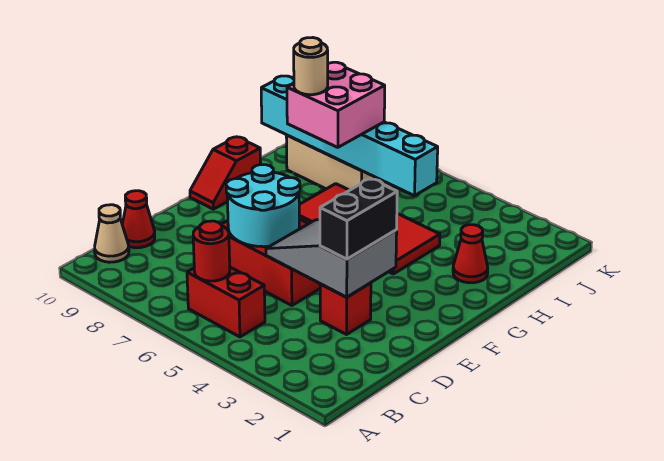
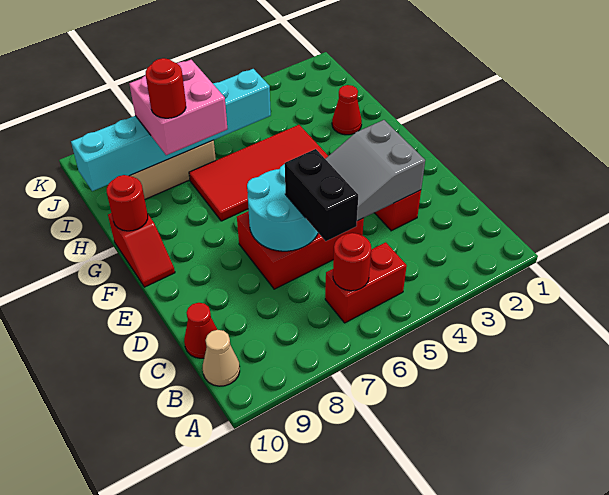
black brick D3:E3 level 3 -> black brick C6:D6 level 3
none -> red round brick G10 level 2
tan round brick H8 level 4 -> red round brick H8 level 4

